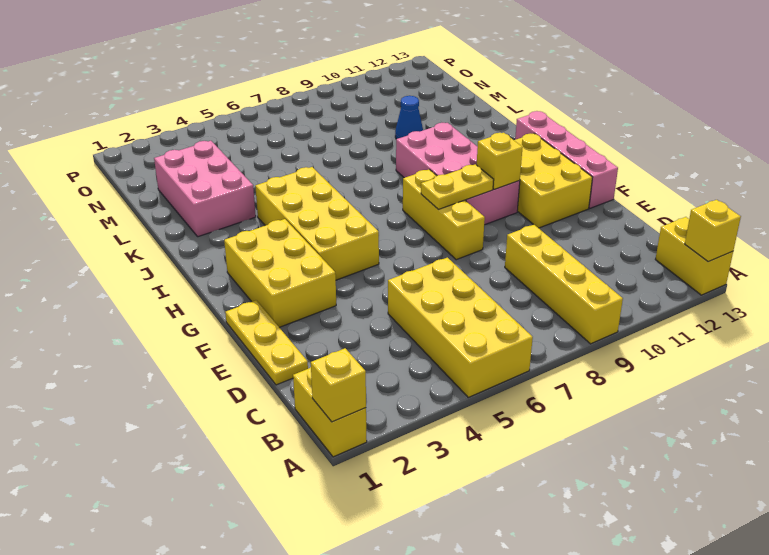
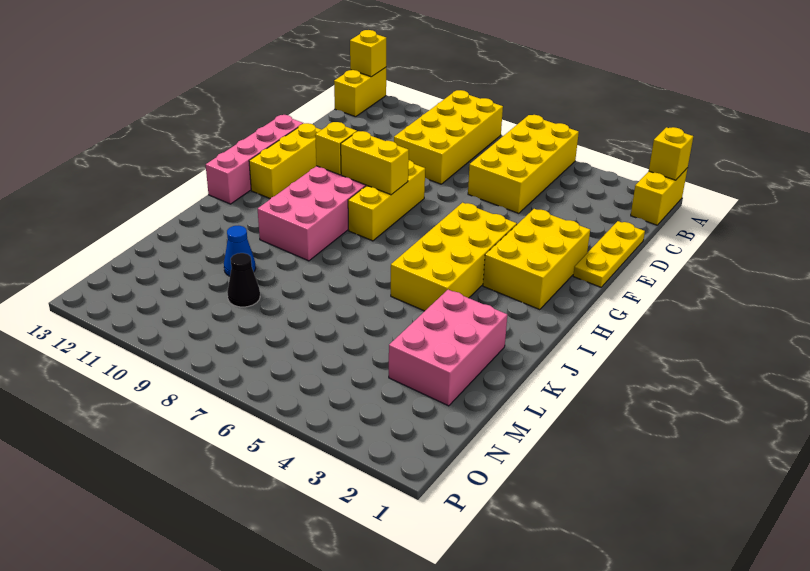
yellow brick A9:D9 level 1 -> yellow brick A8:D9 level 1
yellow brick F11:H12 level 1 -> yellow brick F12:H12 level 1
yellow plate G8:G9 level 2 -> yellow brick G8:G9 level 2
none -> black cone M9 level 1

